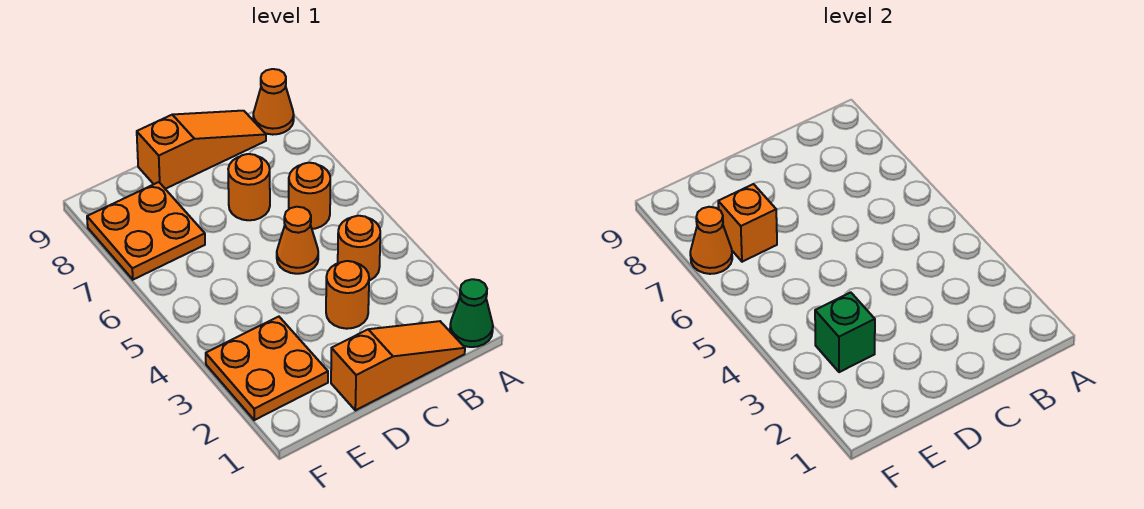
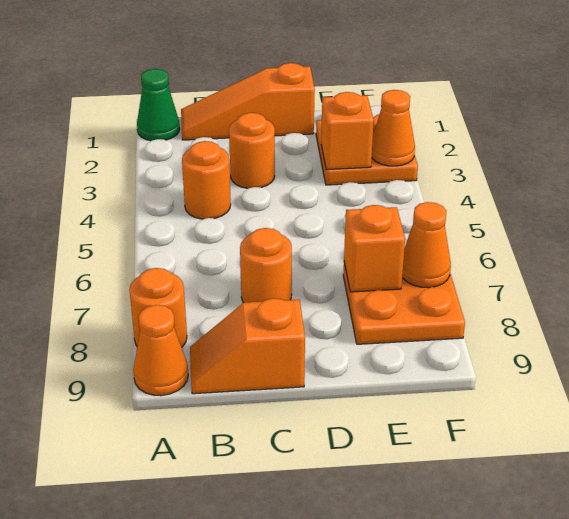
orange round brick B6 level 1 -> orange round brick A8 level 1
orange slope B9:D9 level 1 top D -> orange slope B9:C9 level 1 top C
orange cone C5 level 1 -> orange cone F3 level 2
green brick E3 level 2 -> orange brick E3 level 2

